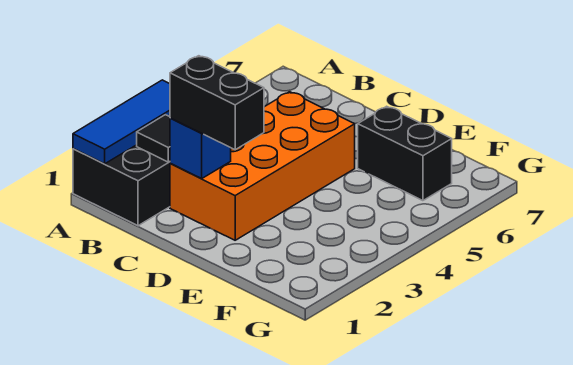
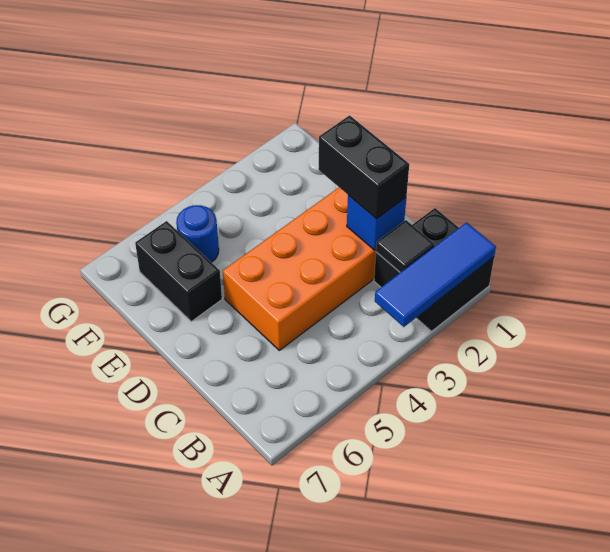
none -> blue round brick F5 level 1

